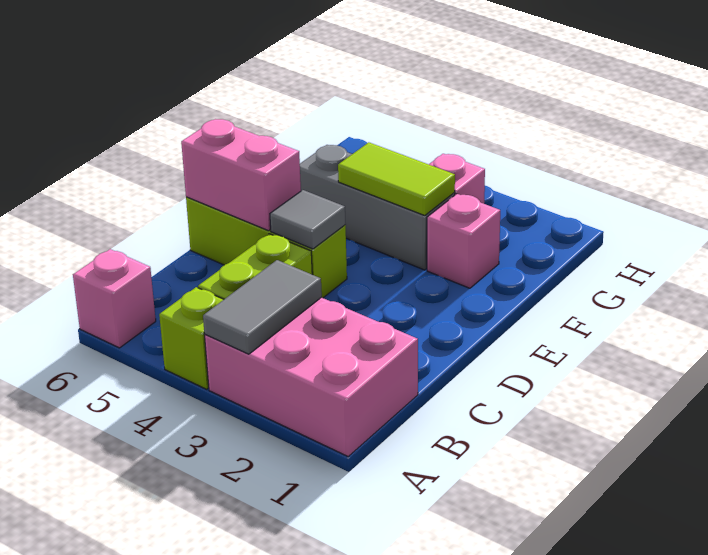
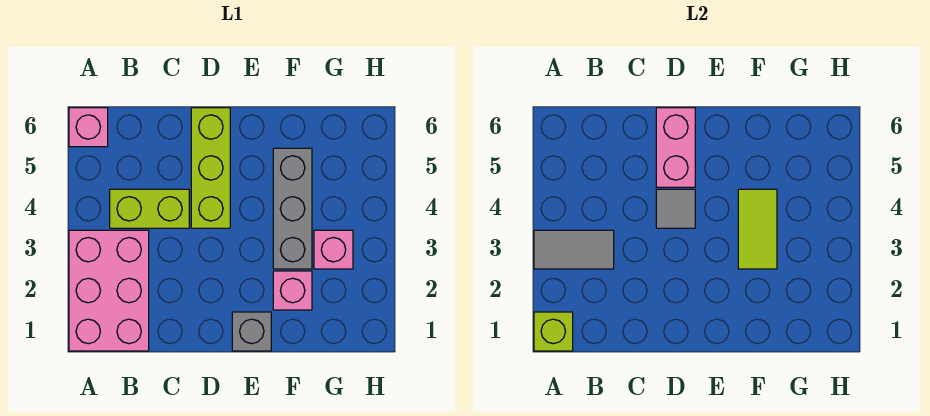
lime brick A4 level 1 -> lime brick A1 level 2
none -> grey brick E1 level 1

